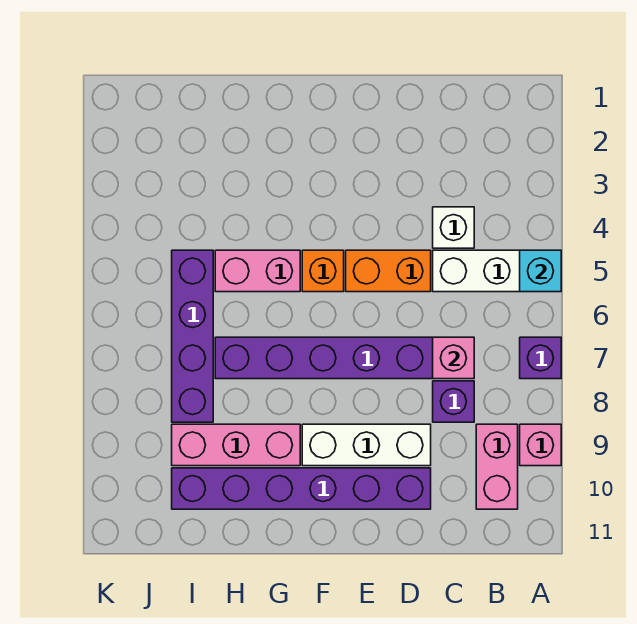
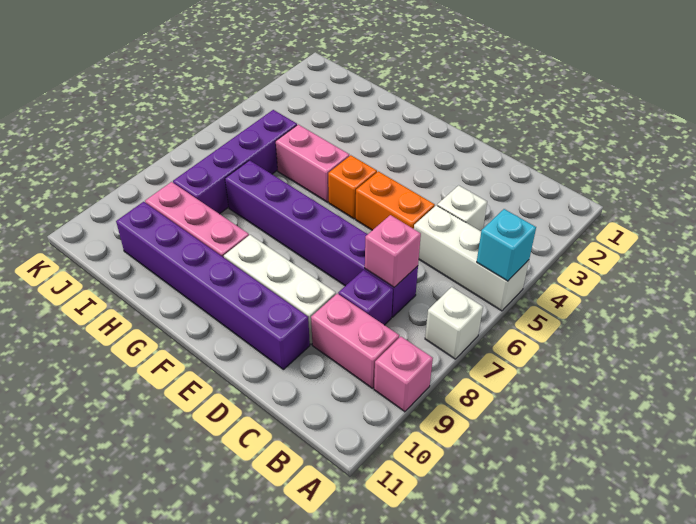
purple brick A7 level 1 -> white brick A7 level 1
pink brick B9:B10 level 1 -> pink brick B9:C9 level 1

